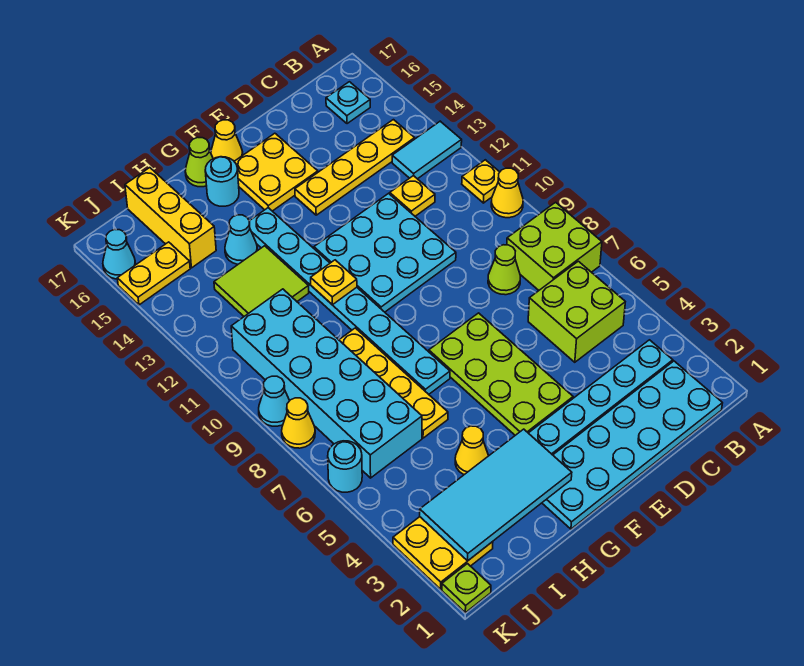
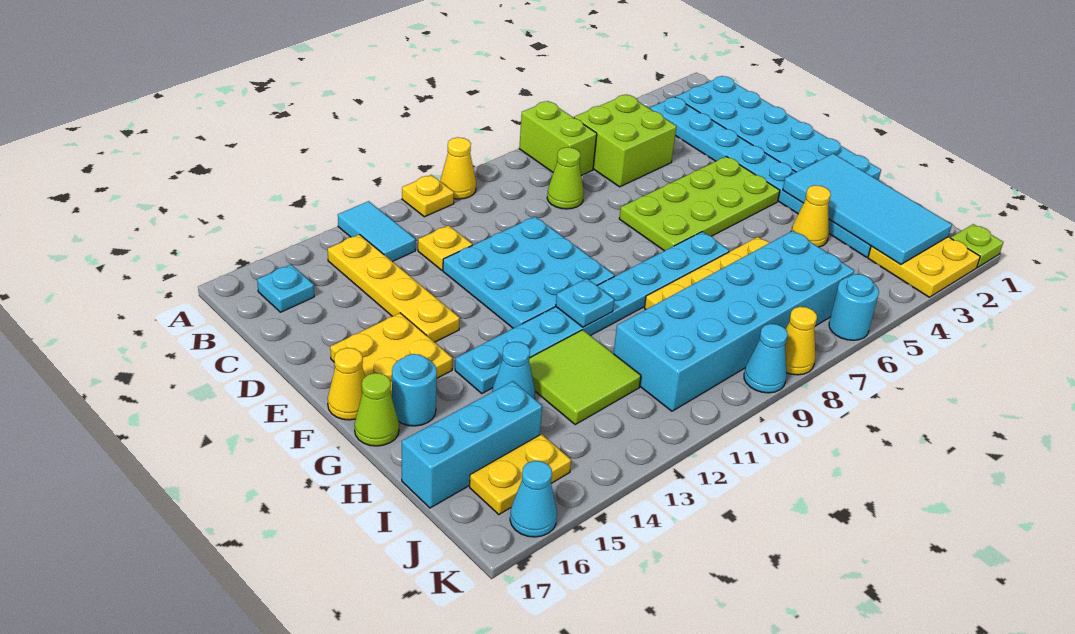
lime brick A7:B8 level 1 -> lime brick A7:B7 level 1
yellow plate G11 level 2 -> cyan plate G11 level 2
yellow brick I15:I17 level 1 -> cyan brick I15:I17 level 1
yellow plate J15:K15 level 1 -> yellow plate J15:J16 level 1

